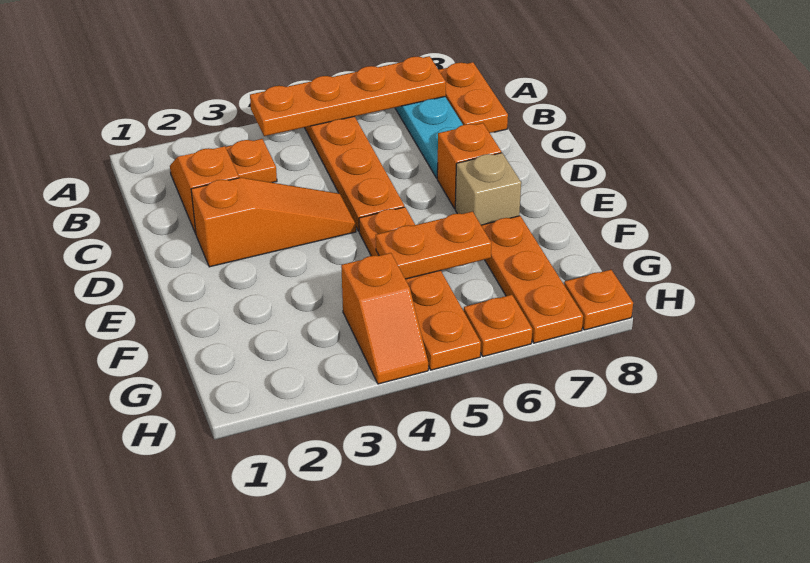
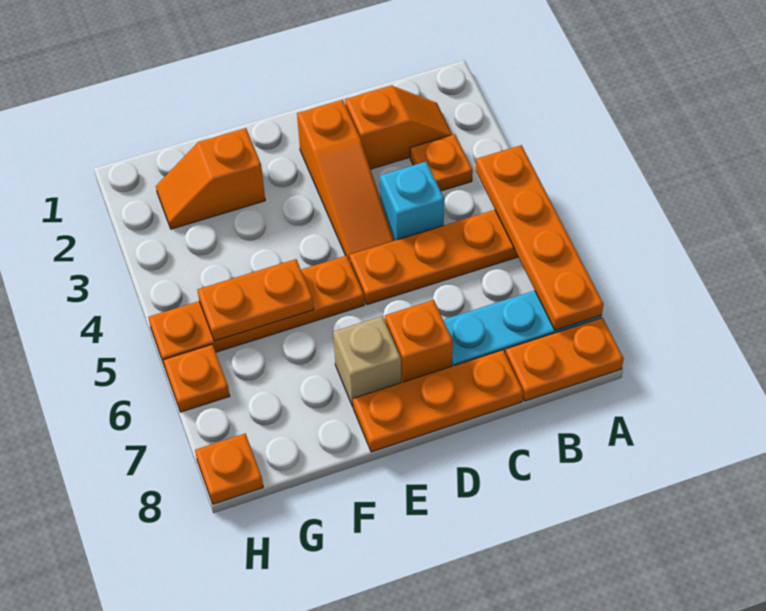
none -> cyan brick C4 level 1
orange plate F5:F6 level 2 -> orange plate F5:G5 level 2
orange plate F7:H7 level 1 -> orange plate C8:E8 level 1
orange slope G4:H4 level 1 top G -> orange slope F2:G2 level 1 top F

